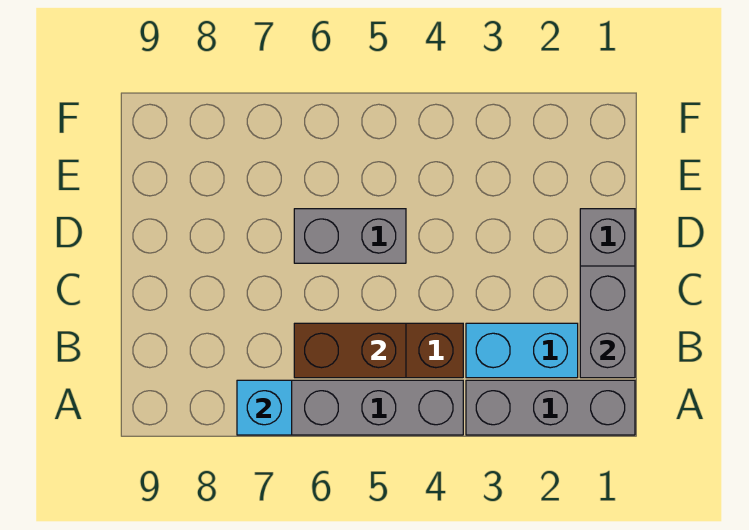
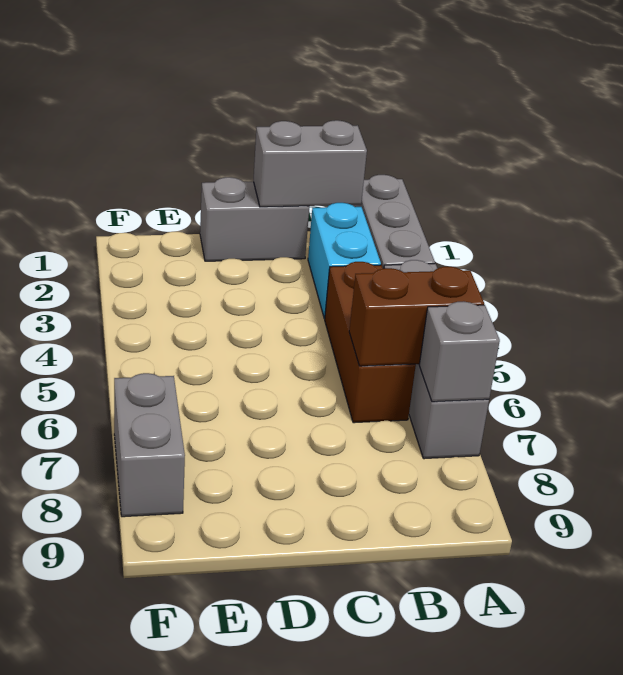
cyan brick A7 level 2 -> grey brick A7 level 2
brown brick B5:B6 level 2 -> brown brick A6:B6 level 2
grey brick D5:D6 level 1 -> grey brick F7:F8 level 1

